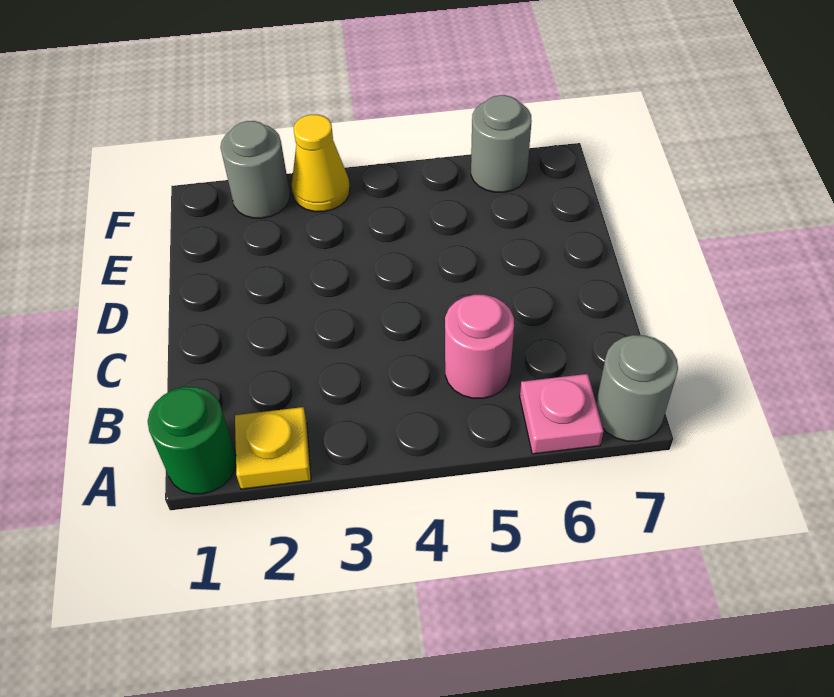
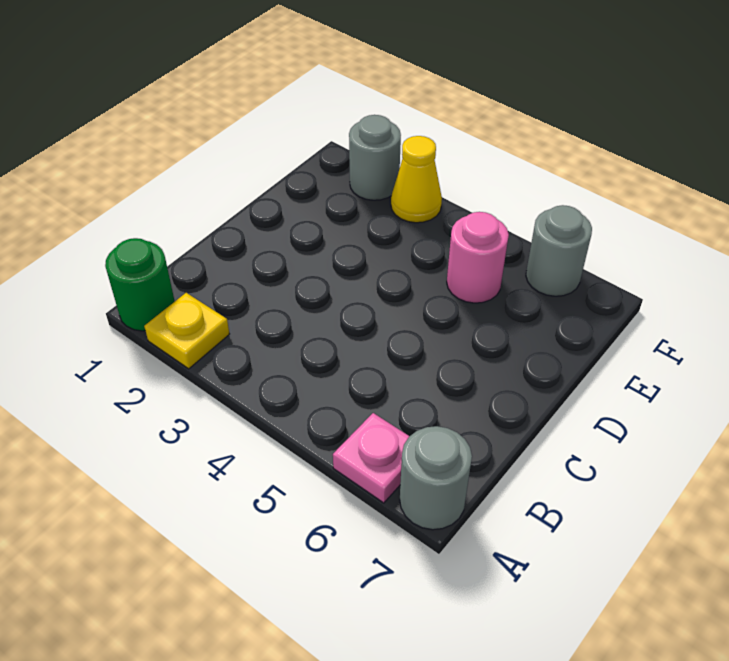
pink round brick B5 level 1 -> pink round brick E5 level 1

